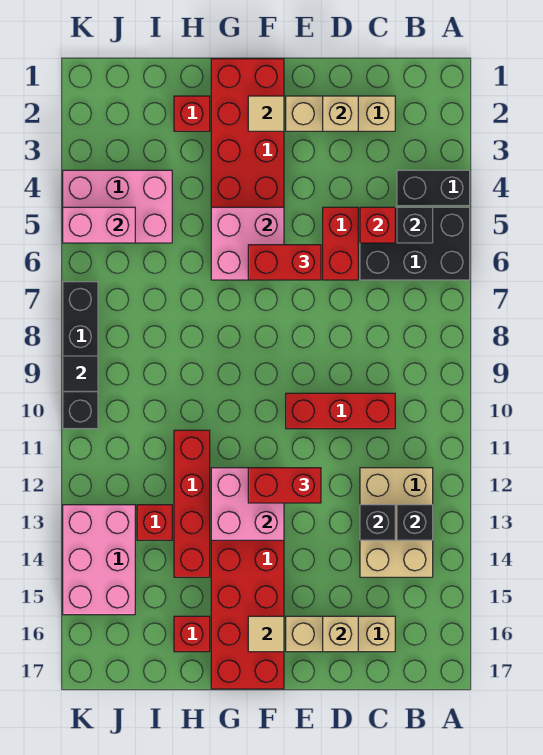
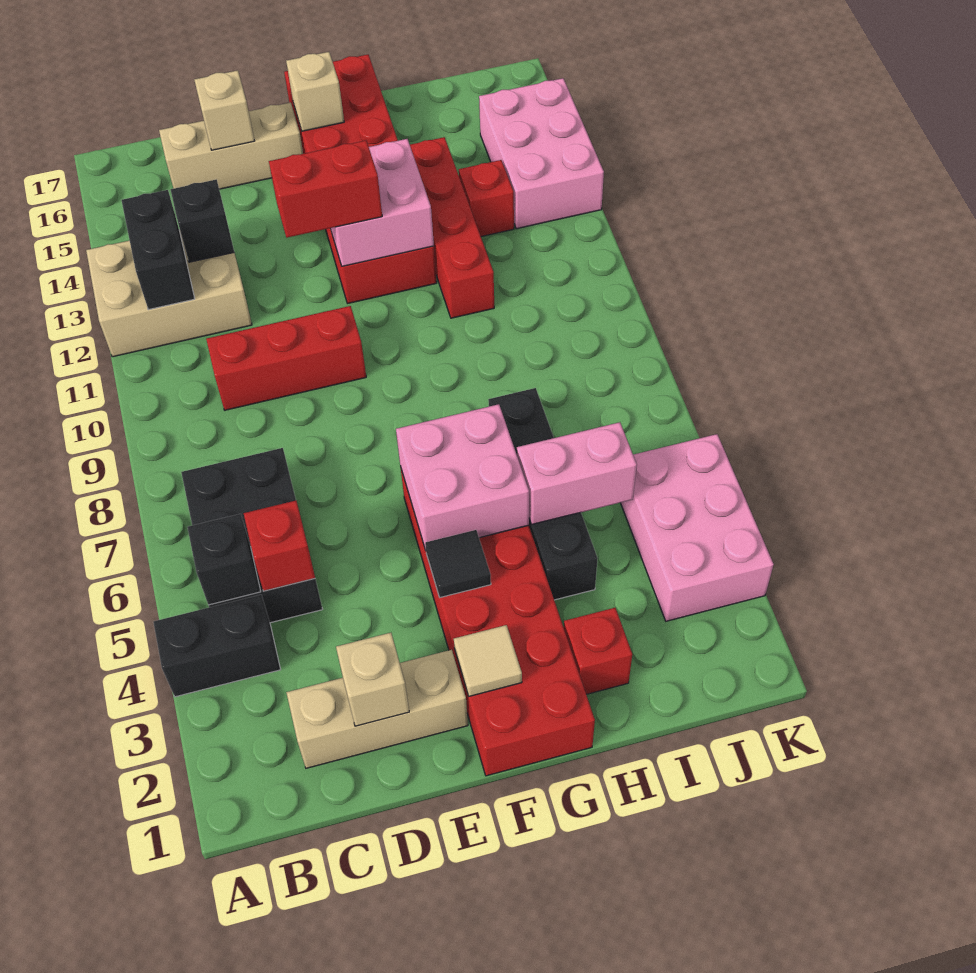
black brick A5:C6 level 1 -> black brick B5:C7 level 1
tan brick B12:C14 level 1 -> tan brick A12:C13 level 1
black brick B13 level 2 -> black brick B12:B13 level 2
red brick D5:D6 level 1 -> none
red brick E6:F6 level 3 -> none
tan tile F16 level 2 -> tan brick F16 level 2
red brick H16 level 1 -> none
pink brick I4:K5 level 1 -> pink brick J3:K5 level 1
pink brick J5:K5 level 2 -> pink brick H5:I5 level 2
black brick K7:K10 level 1 -> black brick H4:H7 level 1
black tile K9 level 2 -> black tile F4 level 2

